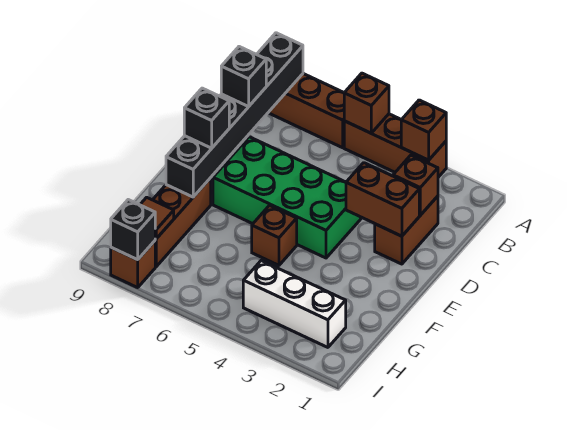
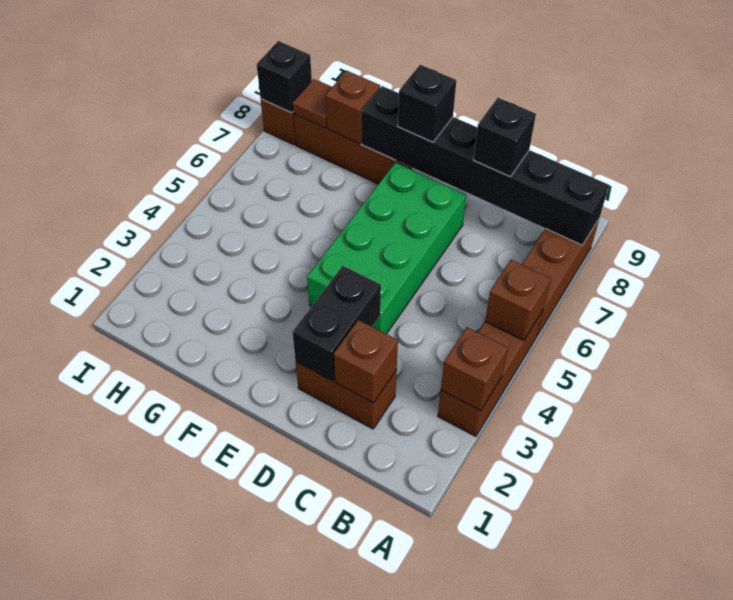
brown brick D2:D3 level 2 -> black brick D2:D3 level 2
brown brick F5 level 1 -> brown brick G8 level 2
white brick H2:H4 level 1 -> none

